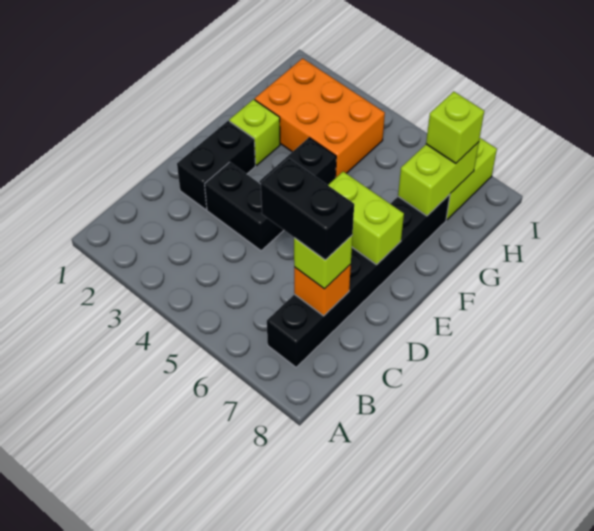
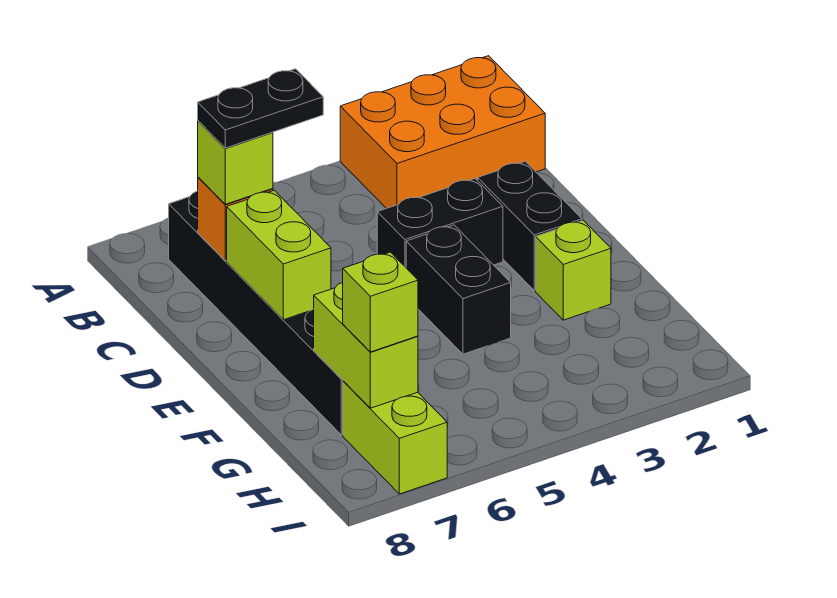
black brick C6:C7 level 4 -> black plate C6:C7 level 4
lime brick E6:E7 level 2 -> lime brick D7:E7 level 2
orange brick G2:H4 level 1 -> orange brick A1:B3 level 1

